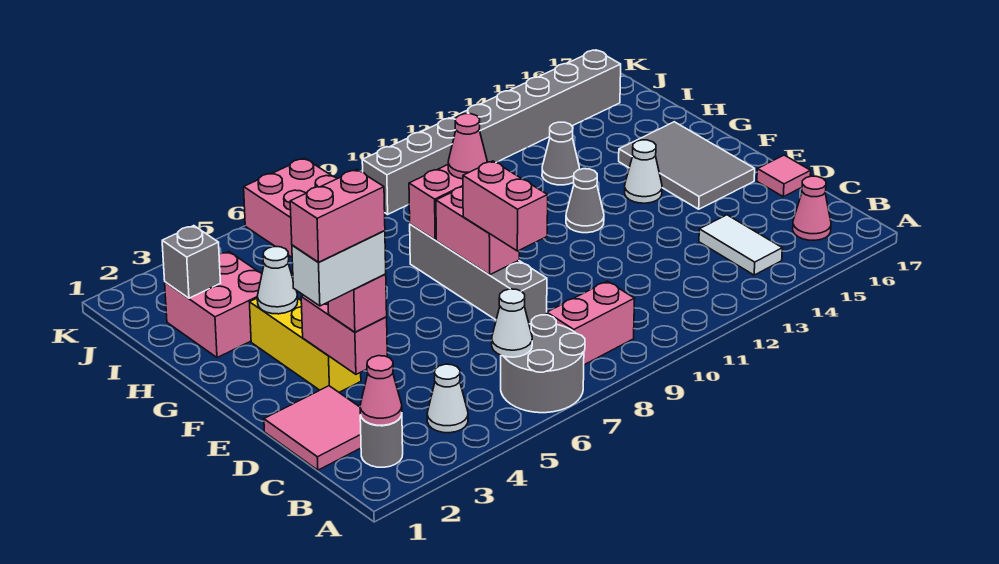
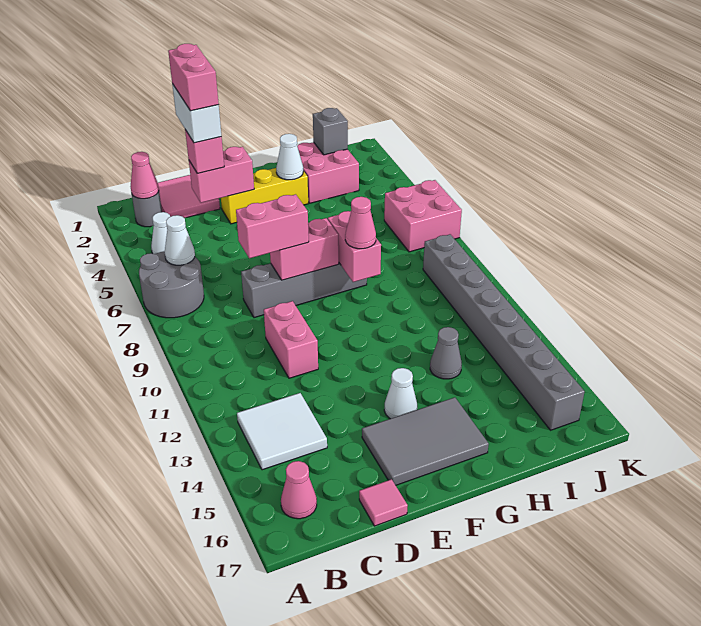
pink brick B8:B9 level 1 -> pink brick D10:D11 level 1
white tile B14:C14 level 1 -> white tile B13:C14 level 1
grey cone F12 level 1 -> none

